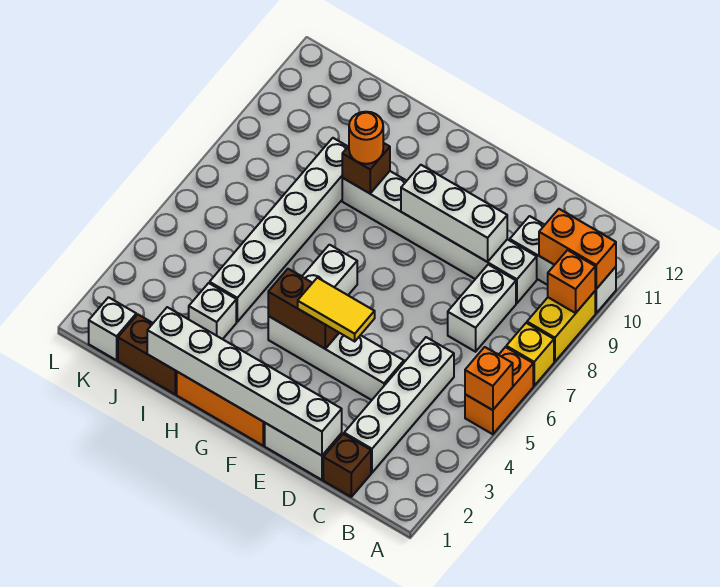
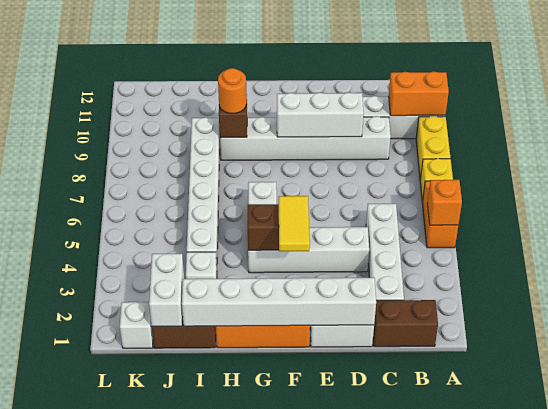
orange brick A9 level 2 -> none
brown brick C1 level 1 -> brown brick B1:C1 level 1
white brick C7:C8 level 1 -> white brick J1:J2 level 2
yellow tile E4:F4 level 3 -> yellow tile F3:F4 level 3

